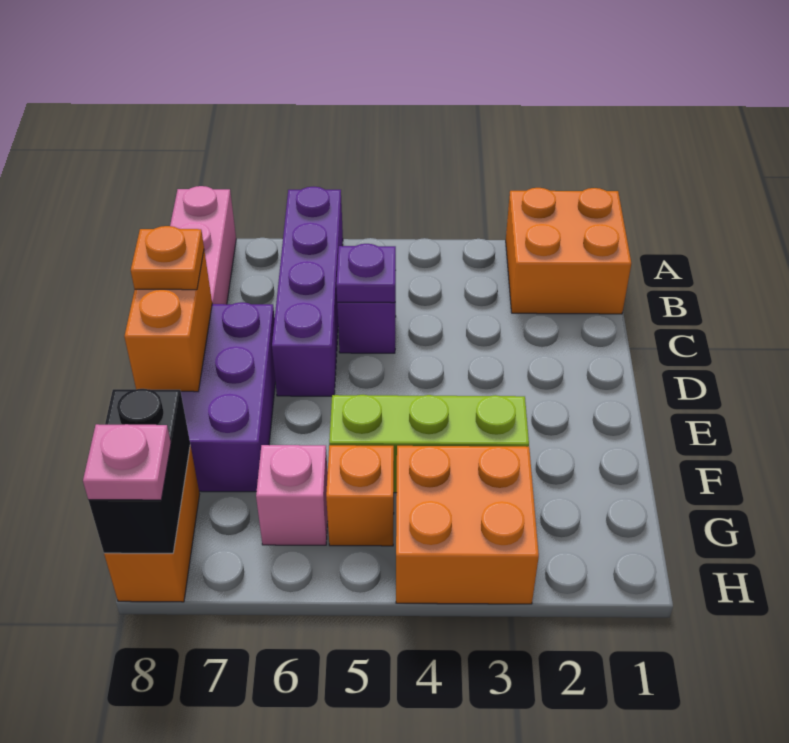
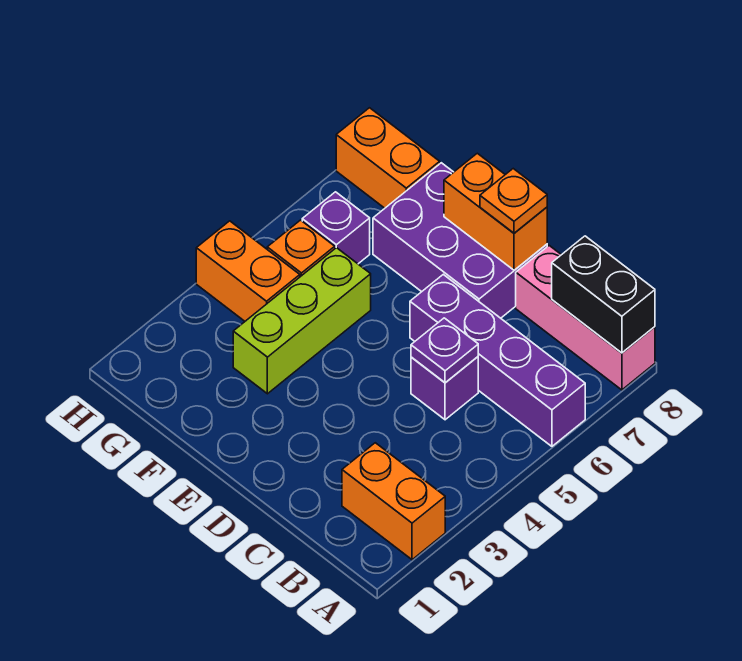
orange brick A1:B2 level 1 -> orange brick A2:B2 level 1
orange brick G3:H4 level 1 -> orange brick G4:H4 level 1
pink brick G6 level 1 -> purple brick G6 level 1
black brick G8:H8 level 2 -> black brick A8:B8 level 2
pink plate H8 level 3 -> none

